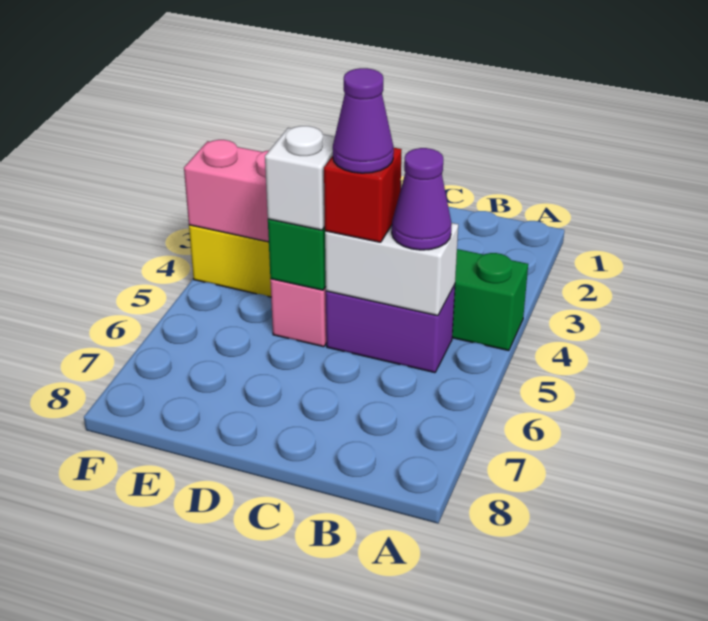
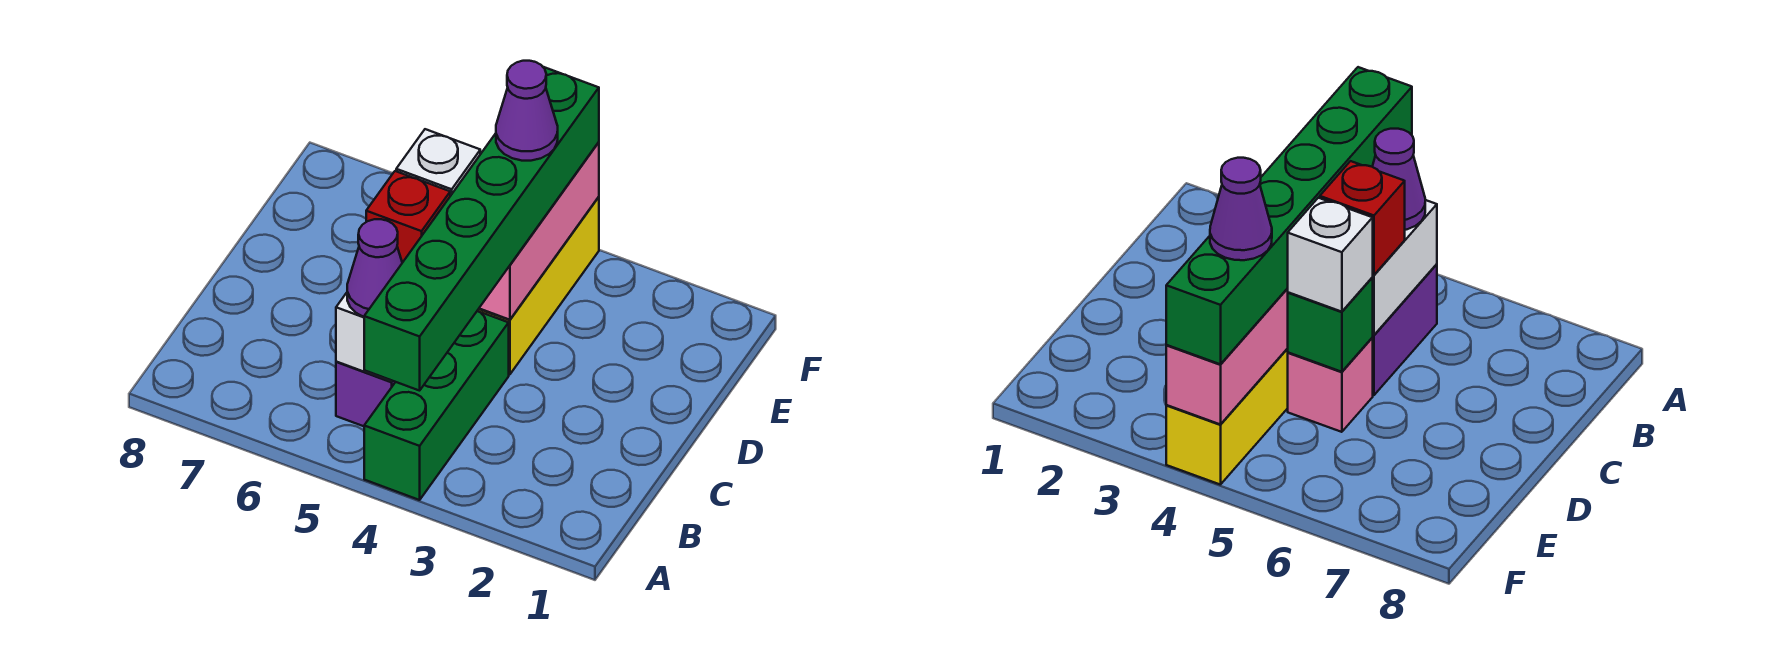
none -> green brick A4:F4 level 3
purple cone C5 level 4 -> purple cone E4 level 4

